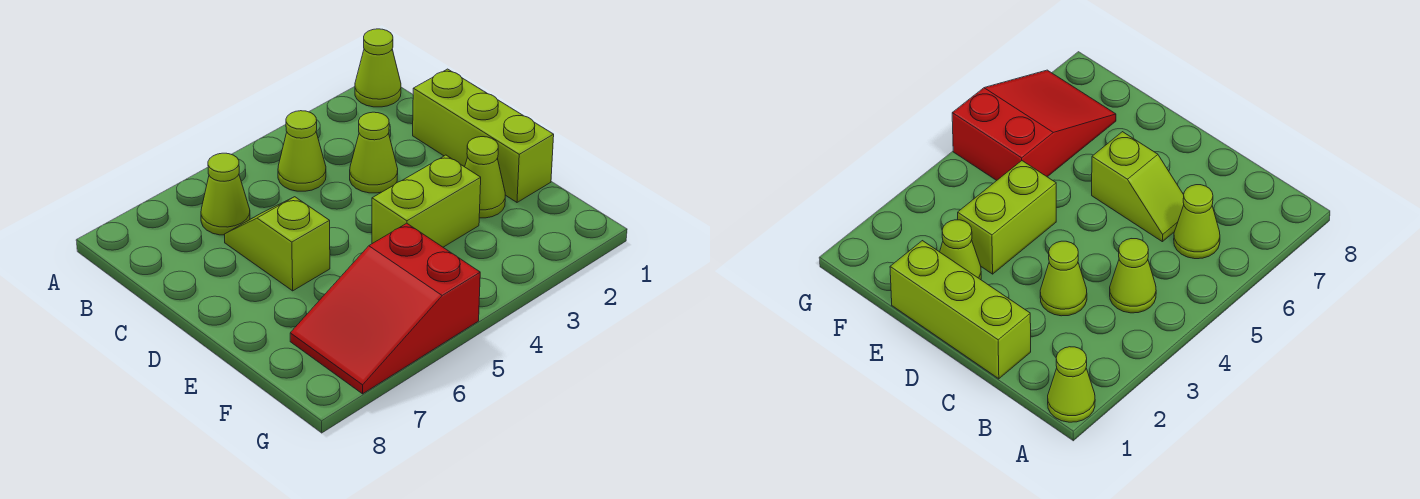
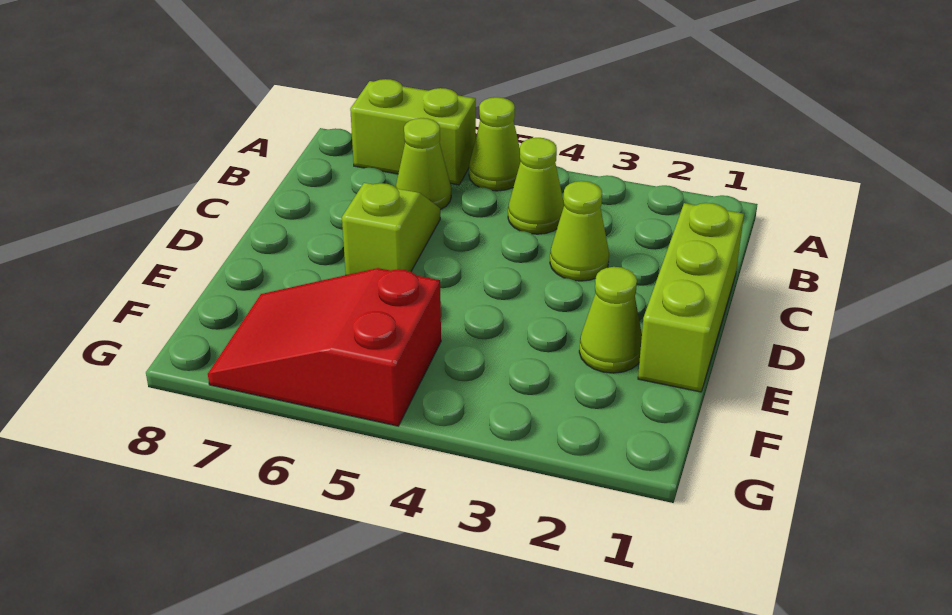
lime cone A1 level 1 -> lime cone A5 level 1
lime brick E3:E4 level 1 -> lime brick A6:A7 level 1

